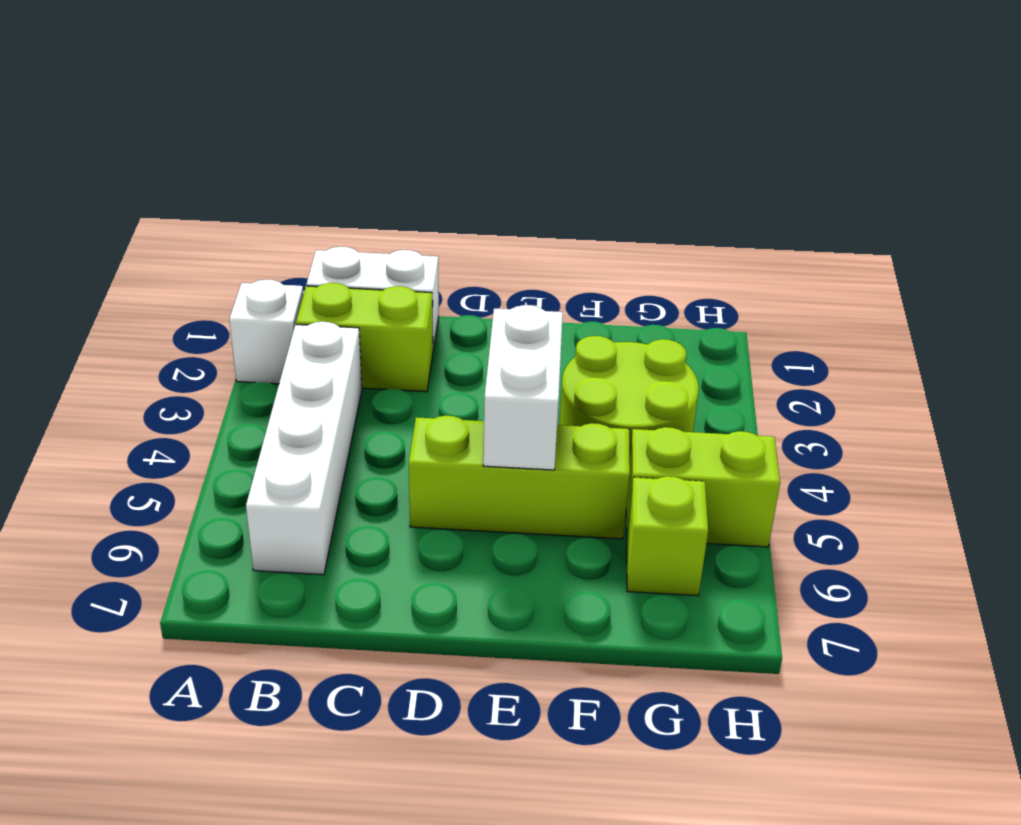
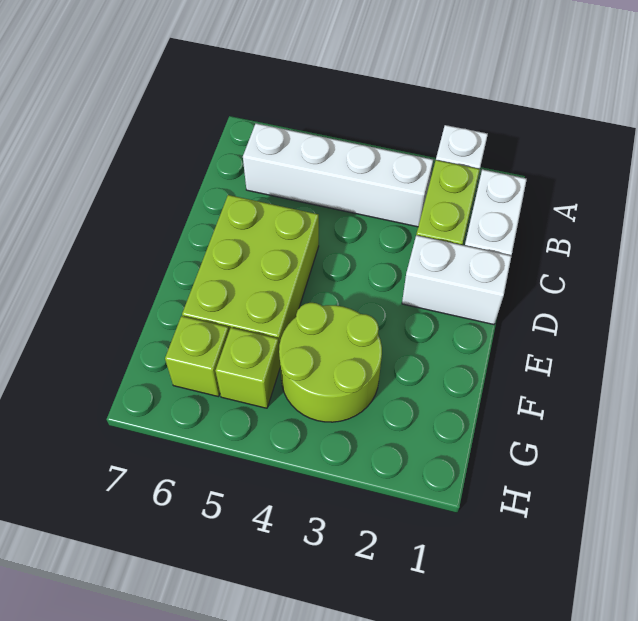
lime brick D5:F5 level 1 -> lime brick D5:F6 level 1
white brick E4:E5 level 2 -> white brick D1:D2 level 1
lime brick G5:H5 level 1 -> lime brick G5 level 1

